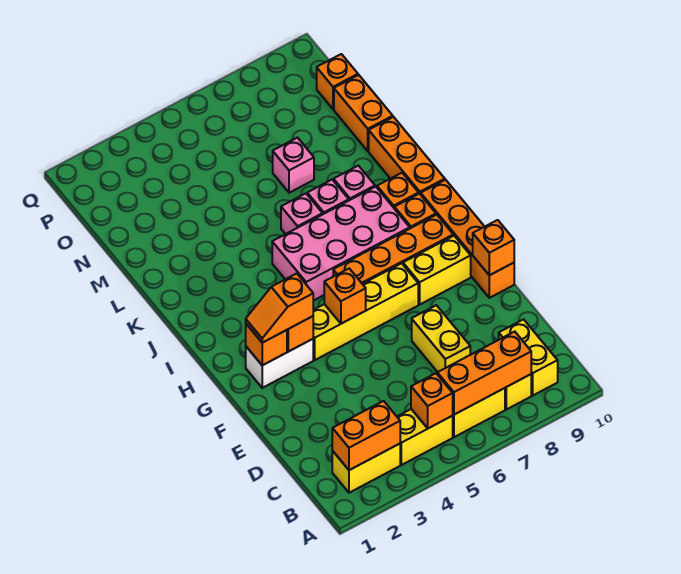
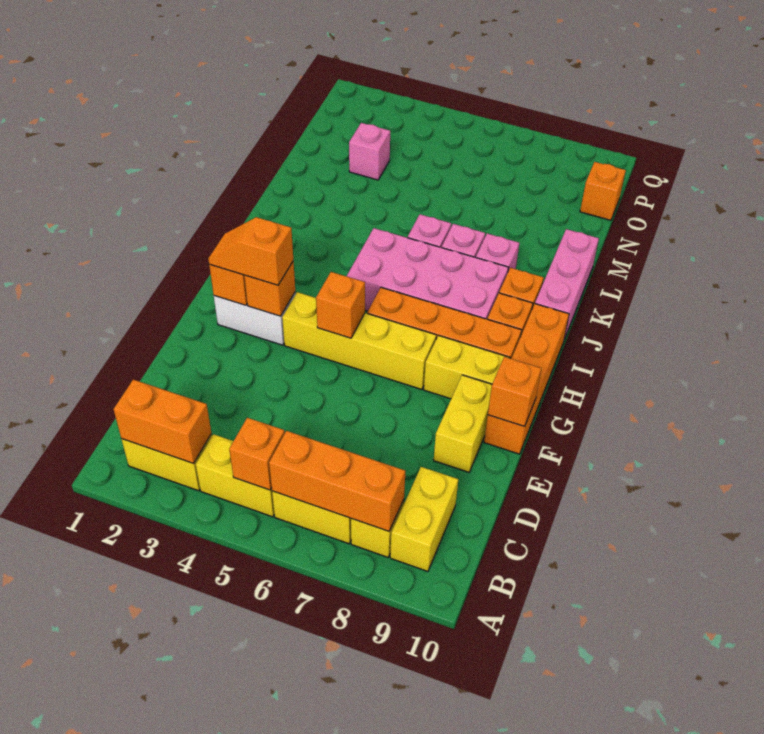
yellow brick D7:E7 level 1 -> yellow brick E9:F9 level 1
orange brick J10:L10 level 1 -> pink brick J10:L10 level 1
pink brick M7 level 1 -> pink brick N3 level 1
orange brick M10:N10 level 1 -> none

